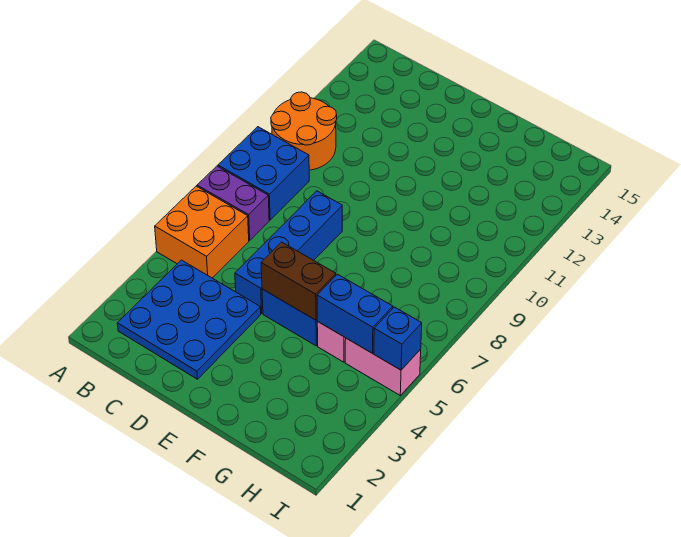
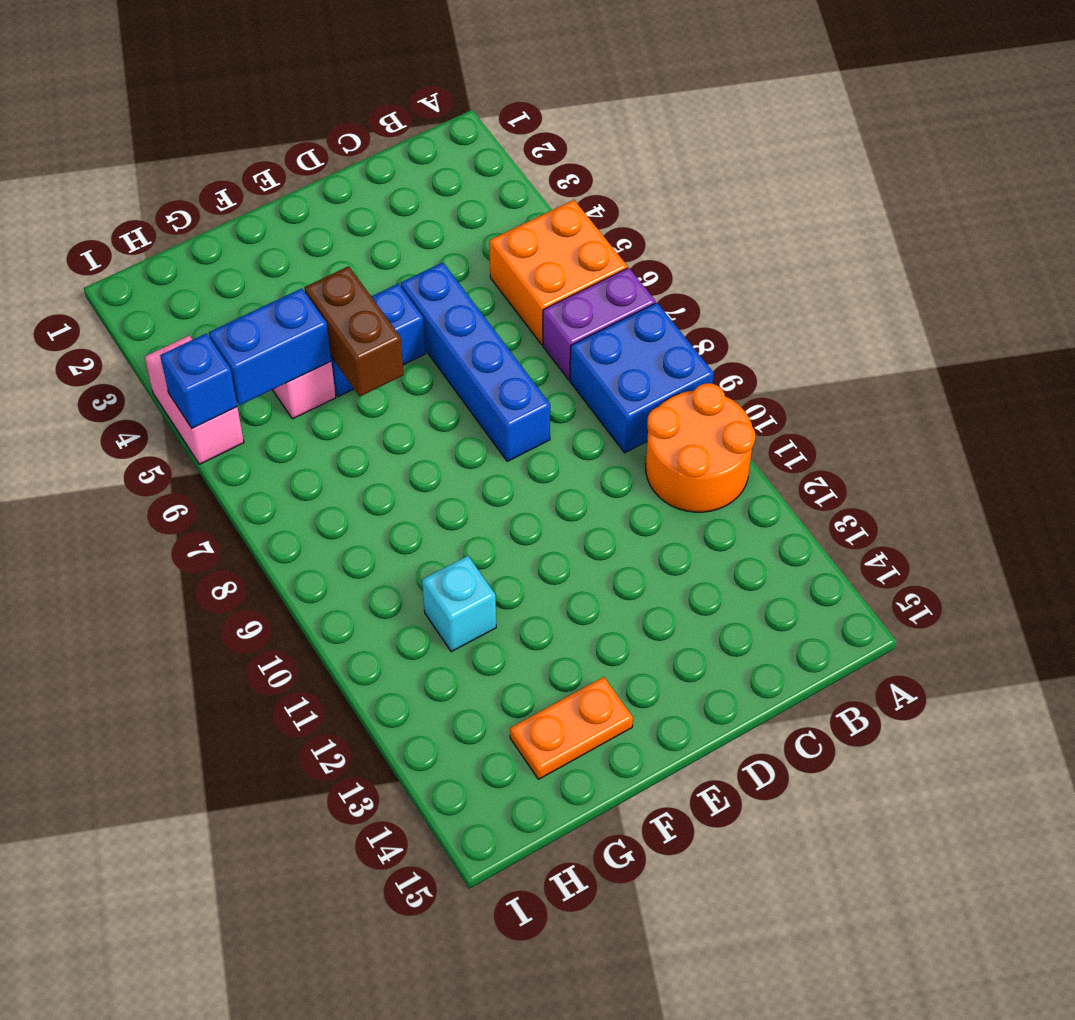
blue plate B2:D4 level 1 -> none
brown brick E5:F5 level 2 -> brown brick F5:F6 level 2
none -> orange plate F14:G14 level 1
none -> cyan brick G11 level 1
pink brick H5:I5 level 1 -> pink brick I4:I5 level 1

